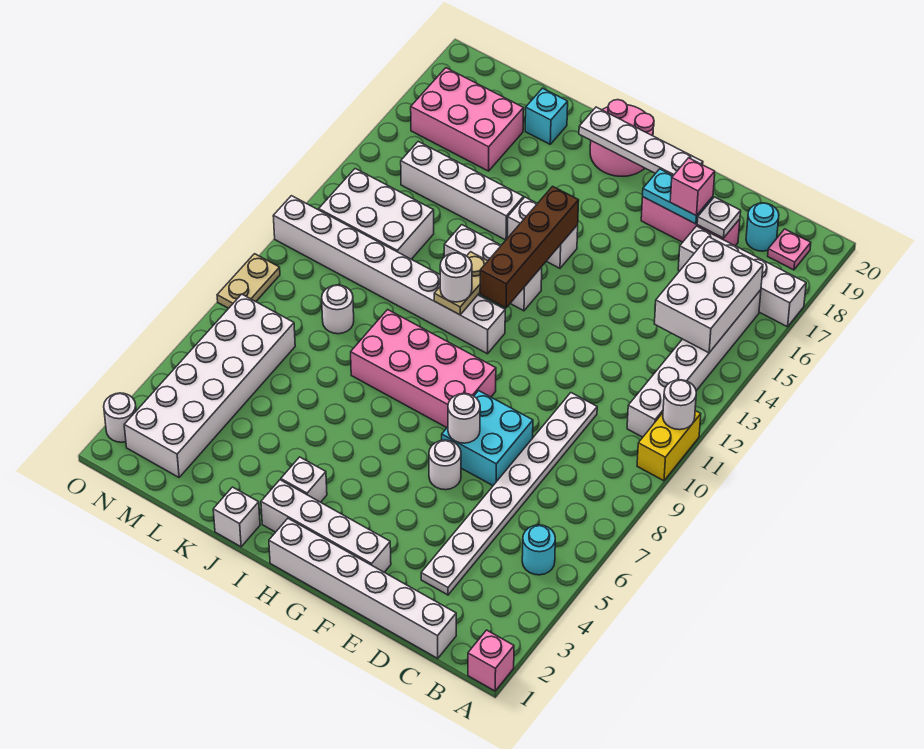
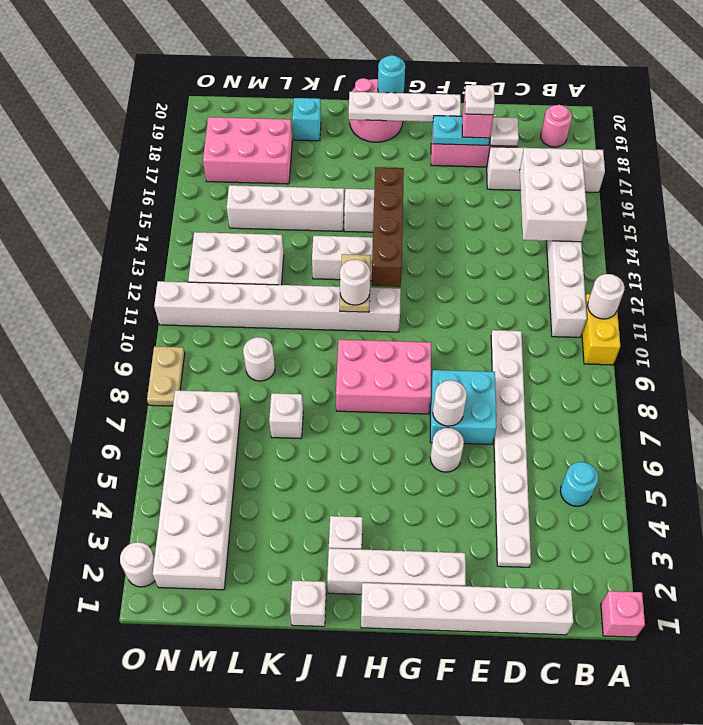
pink plate B19 level 1 -> pink round brick B19 level 1
cyan round brick C19 level 1 -> cyan round brick H20 level 2
none -> white plate E18 level 4
pink brick G8:J9 level 1 -> pink brick G8:I9 level 1
none -> white brick K7 level 1

